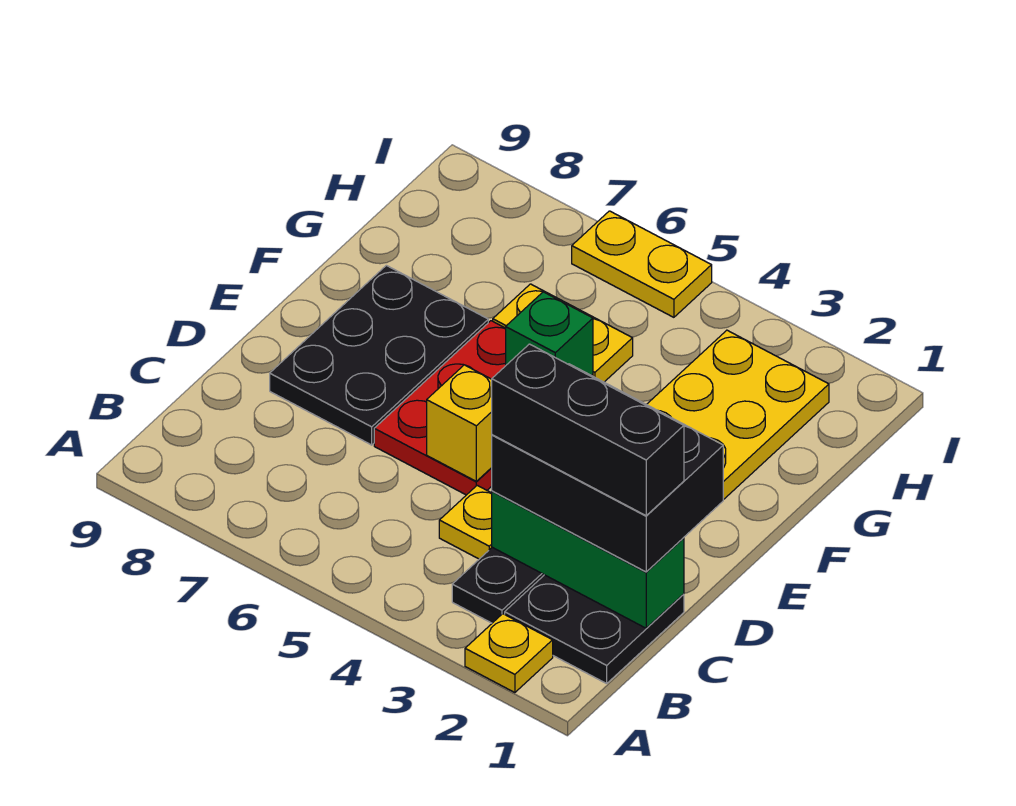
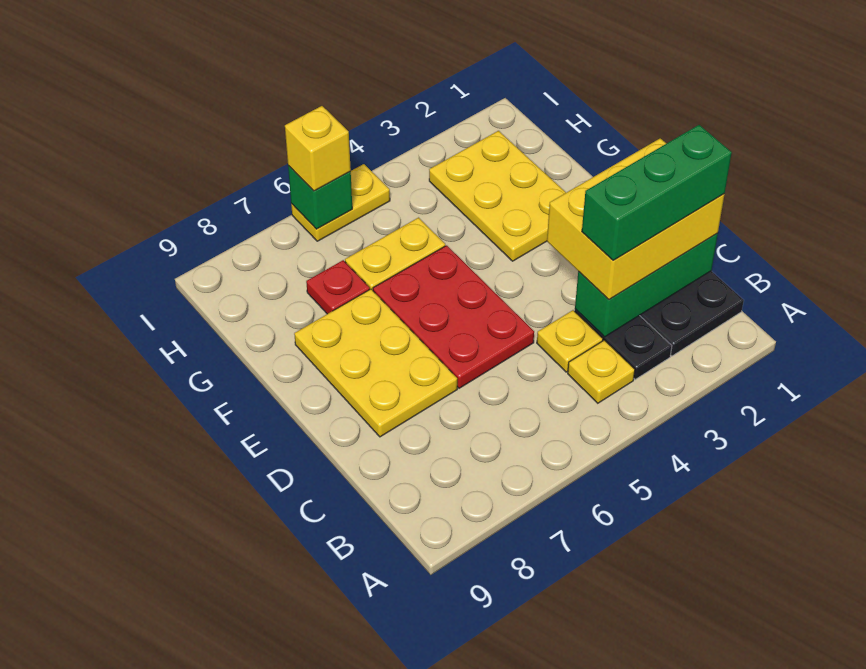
yellow plate A2 level 1 -> yellow plate B4 level 1
black brick C1:D3 level 3 -> yellow brick C1:D3 level 3
black brick C1:C3 level 4 -> green brick C1:C3 level 4
yellow brick D5 level 2 -> yellow brick I6 level 3
black plate D7:F8 level 1 -> yellow plate D7:F8 level 1
green brick F5 level 2 -> green brick I6 level 2
none -> red plate G7 level 1

